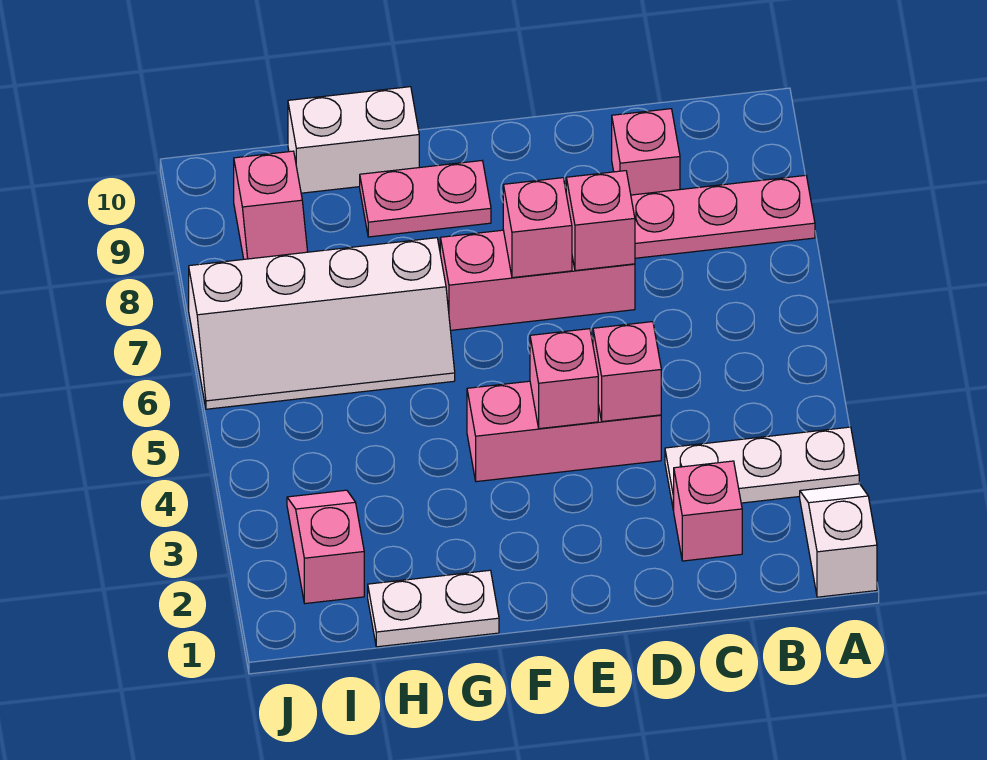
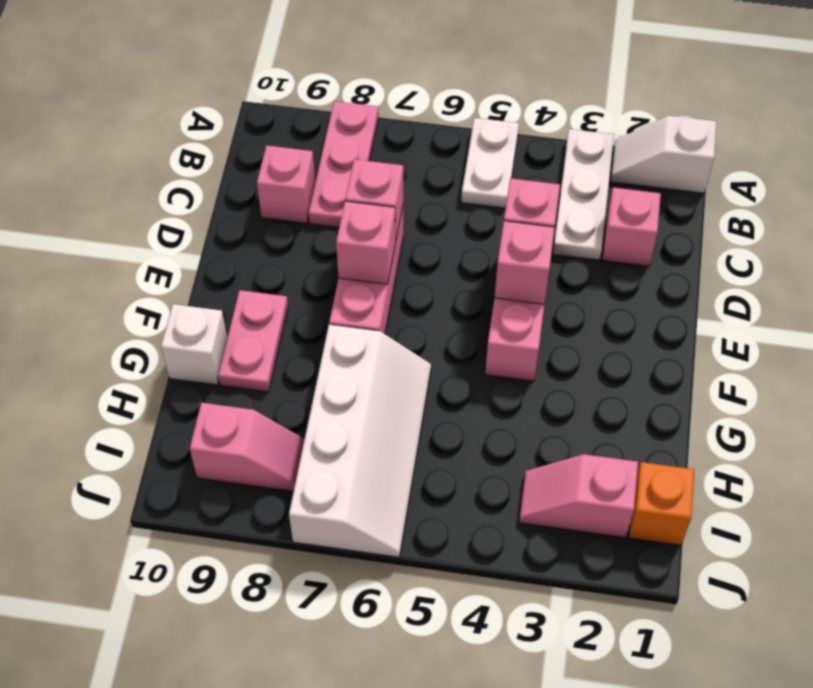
white plate G1:H1 level 1 -> white plate A5:B5 level 1
white brick G10:H10 level 1 -> white brick G10 level 1
none -> orange brick I1 level 1

